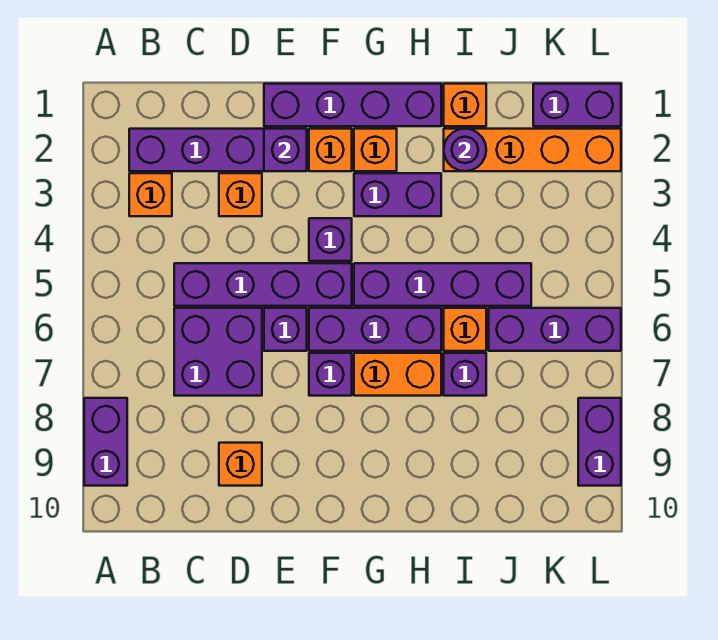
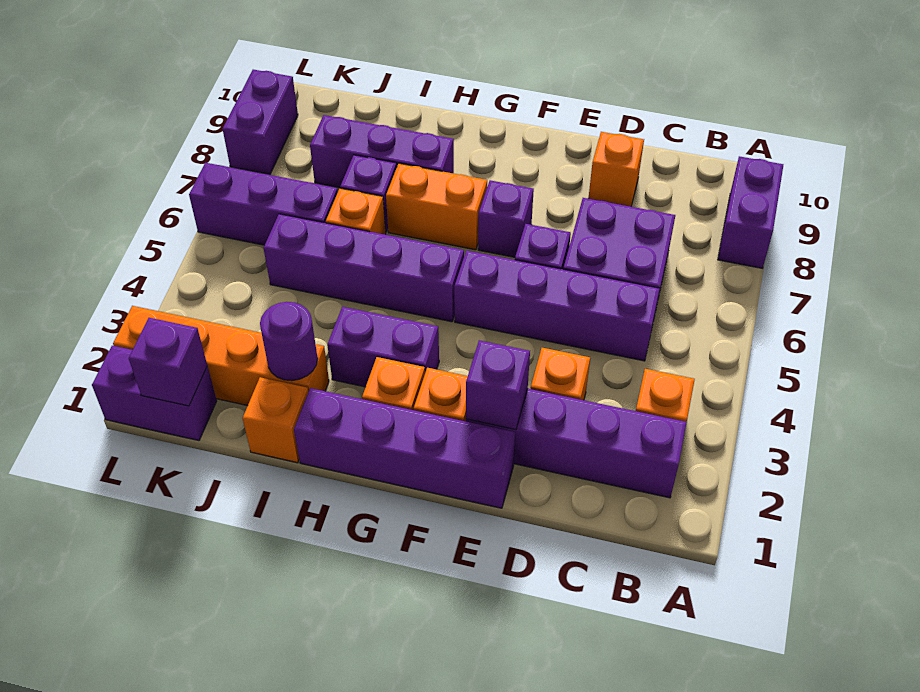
purple brick F4 level 1 -> purple brick K1 level 2
purple brick F6:H6 level 1 -> purple brick H8:J8 level 1

